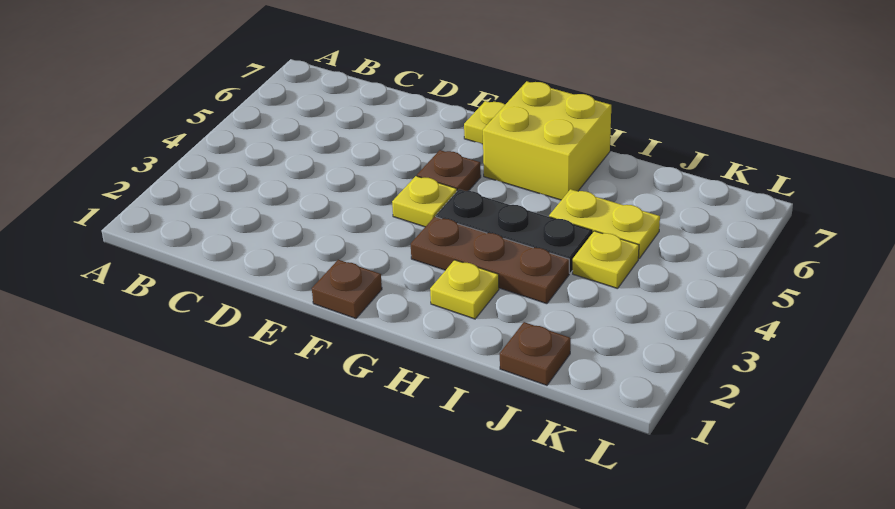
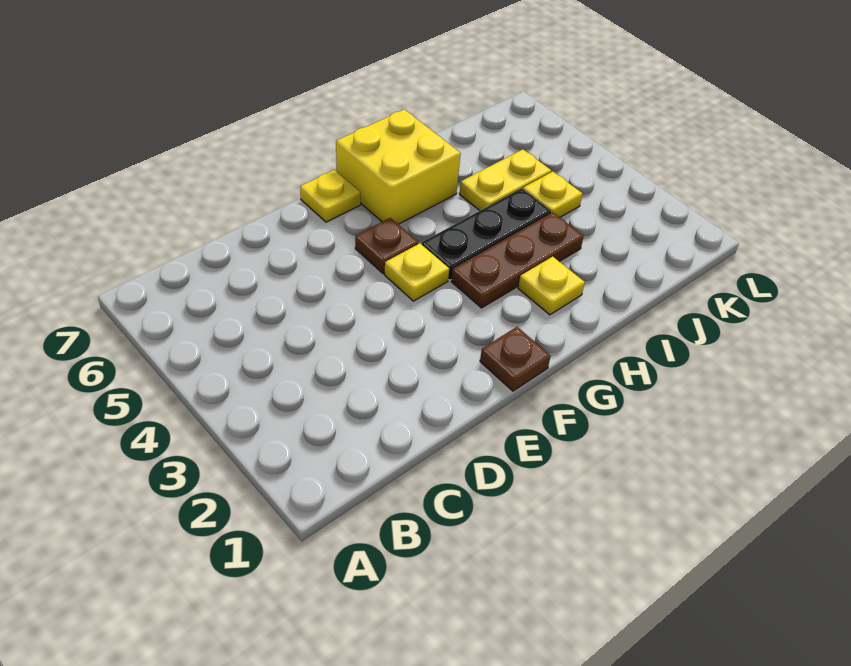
brown plate J1 level 1 -> none

